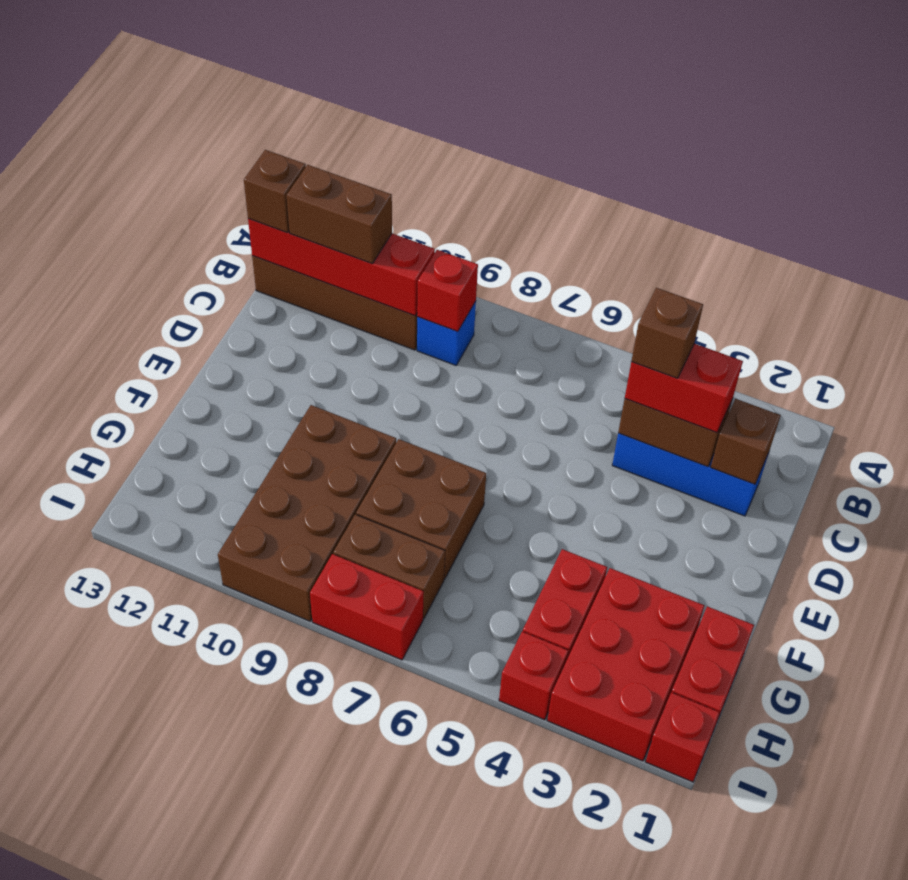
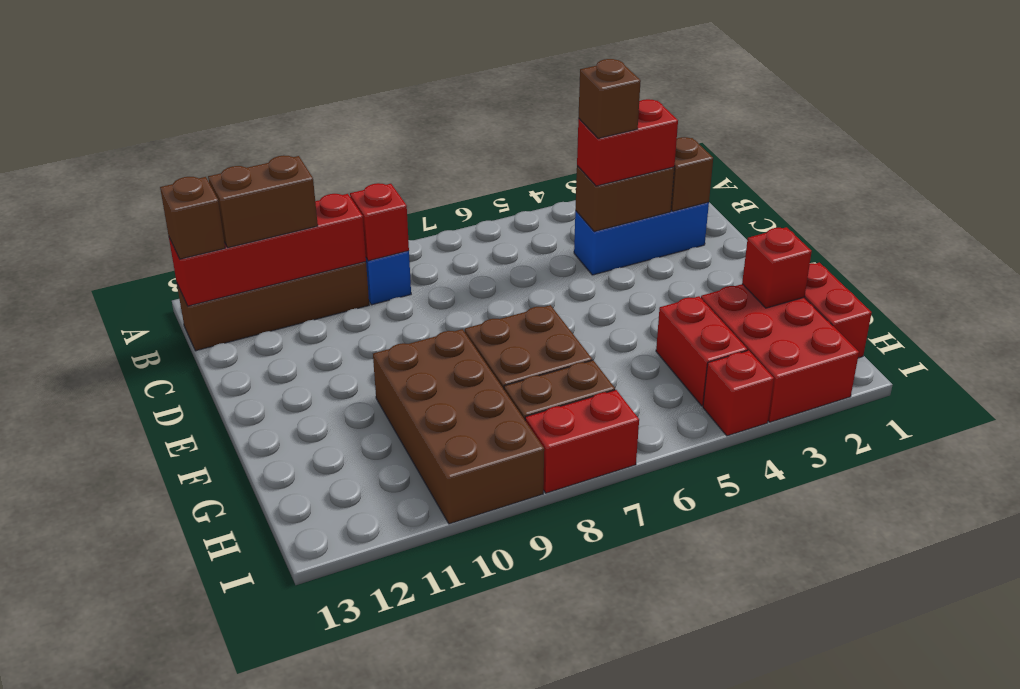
red brick I1 level 1 -> red brick G2 level 2

